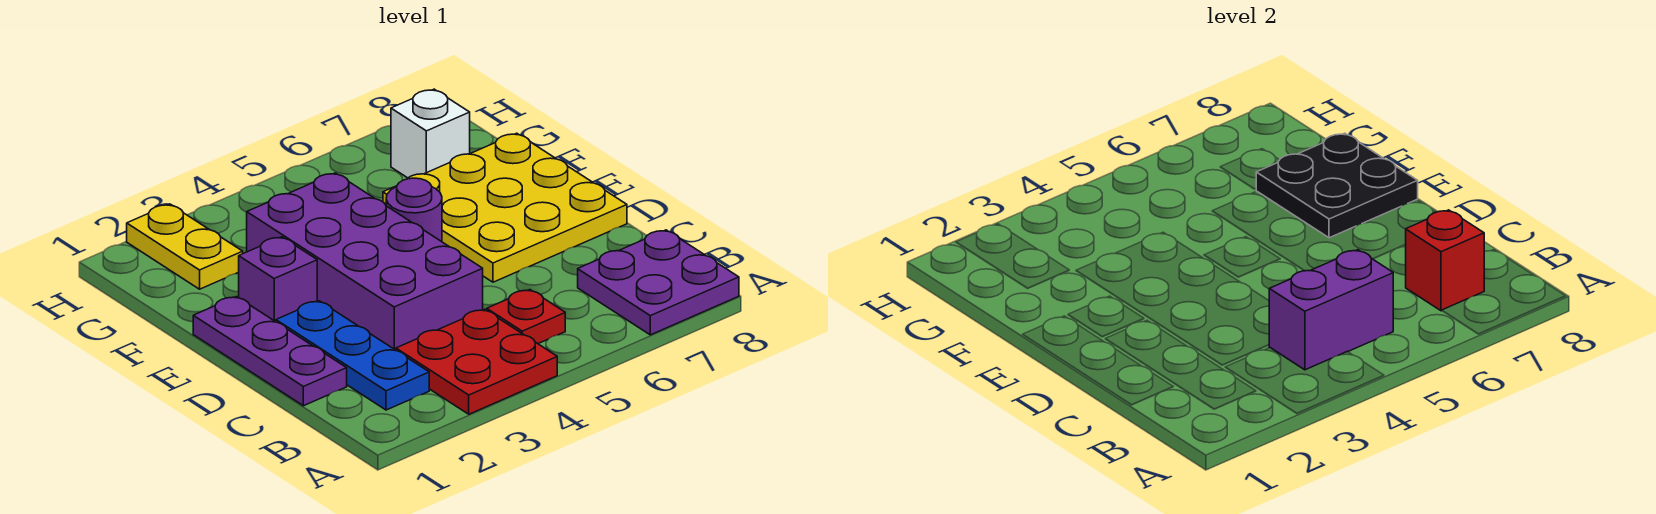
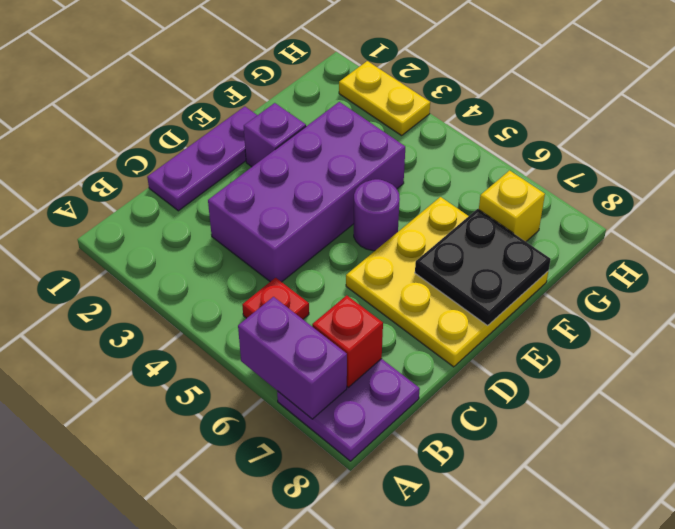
red plate A3:B4 level 1 -> none
blue plate B2:D2 level 1 -> none
purple brick B4:B5 level 2 -> purple brick A6:A7 level 2
yellow plate G2:H2 level 1 -> yellow plate H2:H3 level 1
white brick G7 level 1 -> yellow brick G7 level 1

